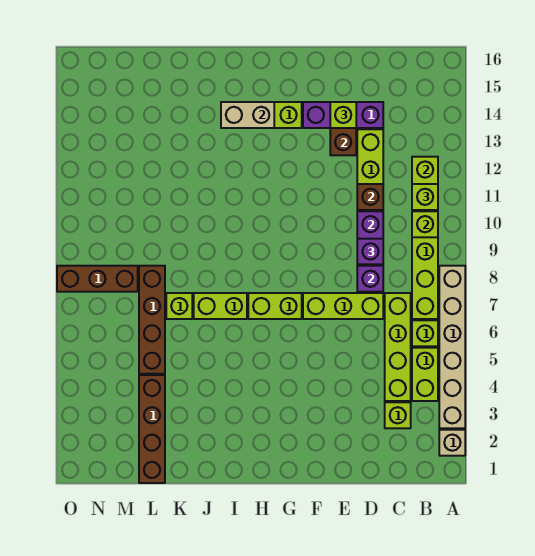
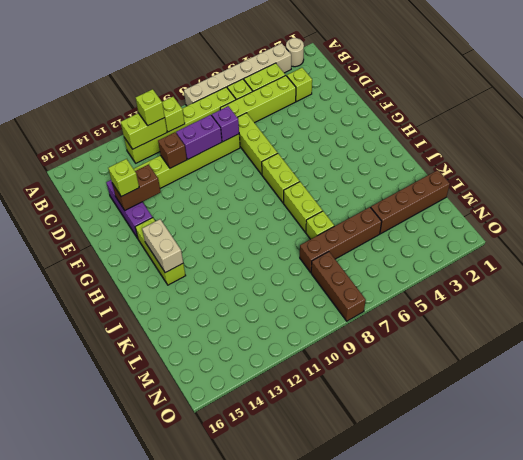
tan brick A2 level 1 -> tan round brick A2 level 1
purple brick D9 level 3 -> none

